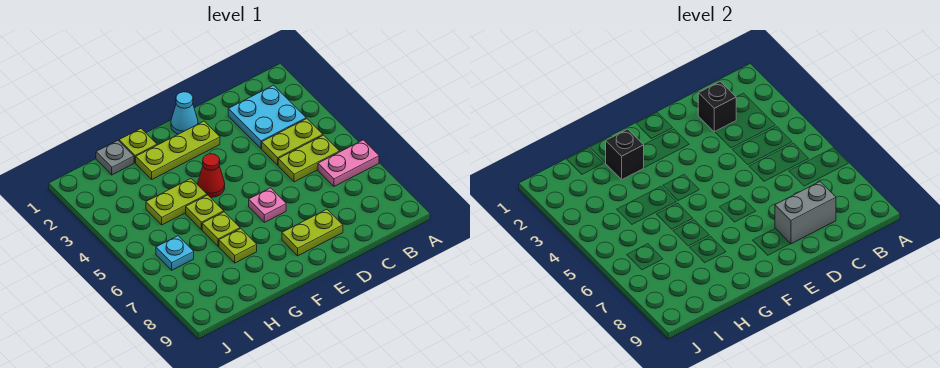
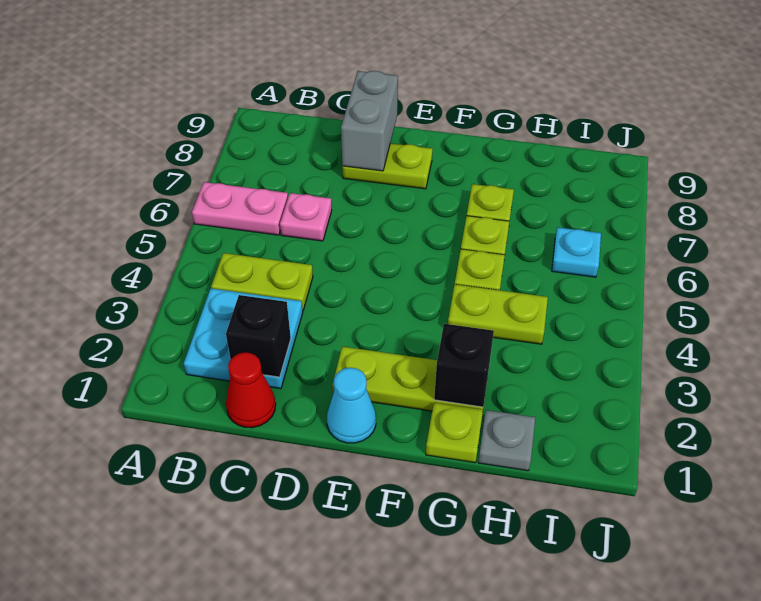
lime plate B5:C5 level 1 -> none
grey brick C8:D8 level 2 -> grey brick D8:D9 level 2
pink plate E6 level 1 -> pink plate C6 level 1
red cone F4 level 1 -> red cone C1 level 1

